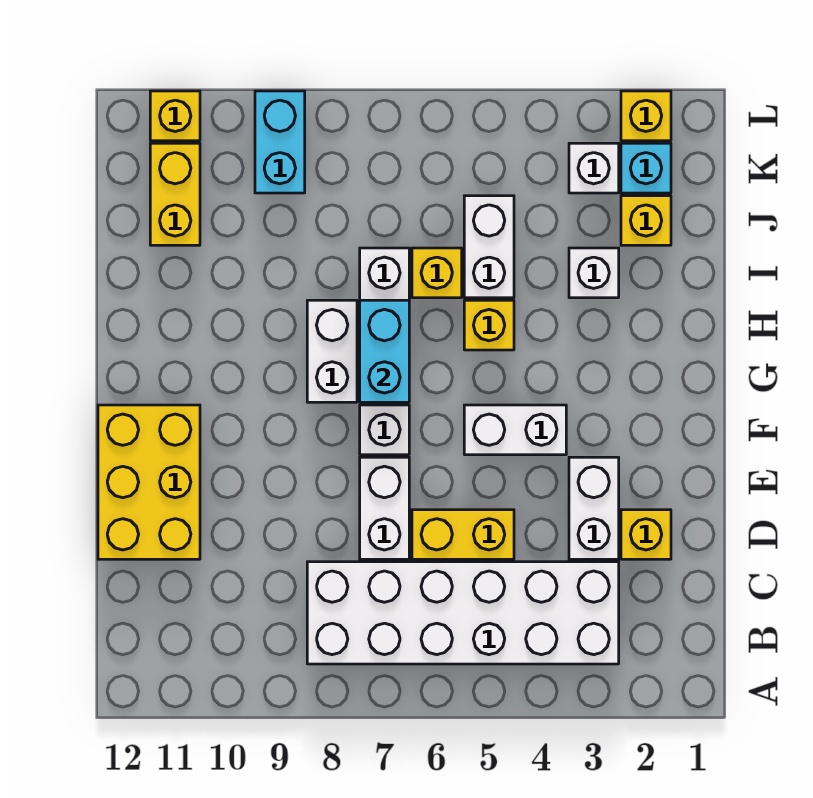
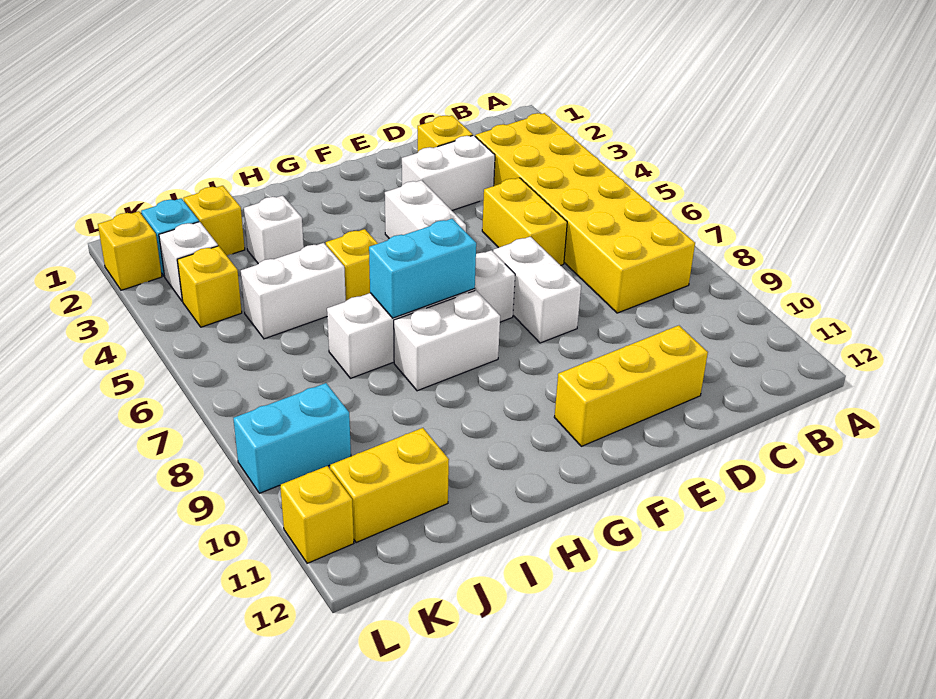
white brick B3:C8 level 1 -> yellow brick B3:C8 level 1
white brick D7:E7 level 1 -> white brick E7:E8 level 1
yellow brick D11:F12 level 1 -> yellow brick D11:F11 level 1
yellow brick I6 level 1 -> yellow brick K4 level 1

